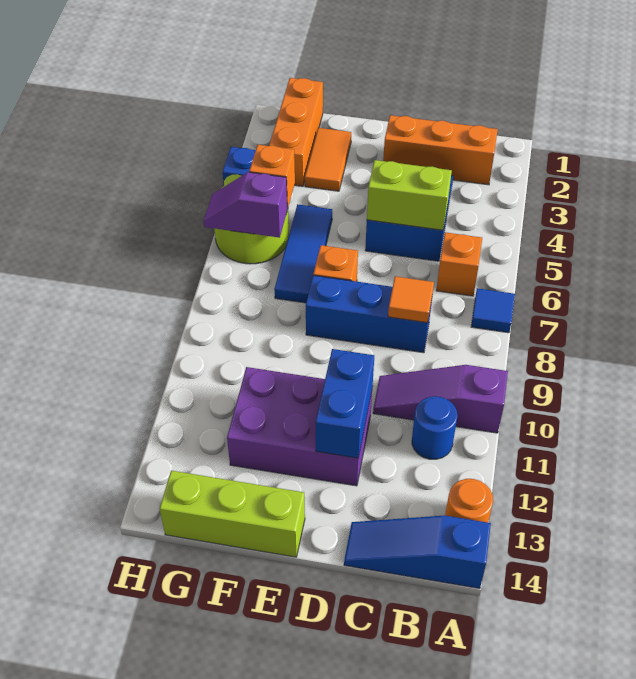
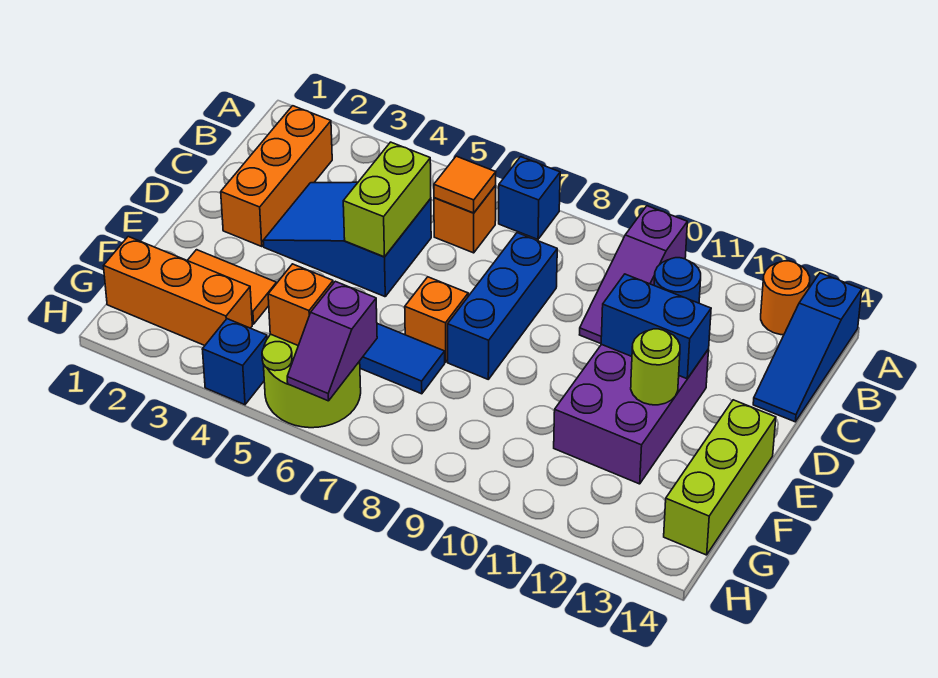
blue tile A7 level 1 -> blue brick A7 level 1
orange tile C8 level 2 -> orange tile B6 level 2
none -> lime round brick E12 level 2

